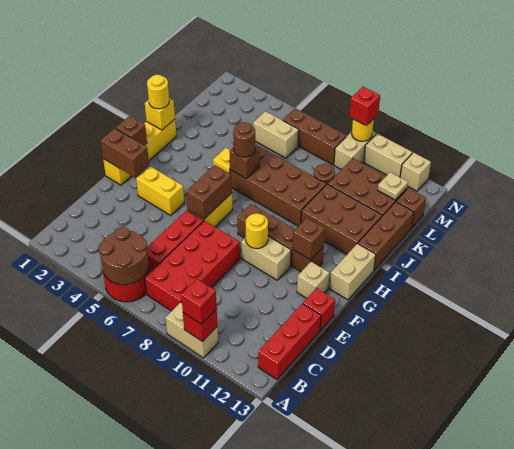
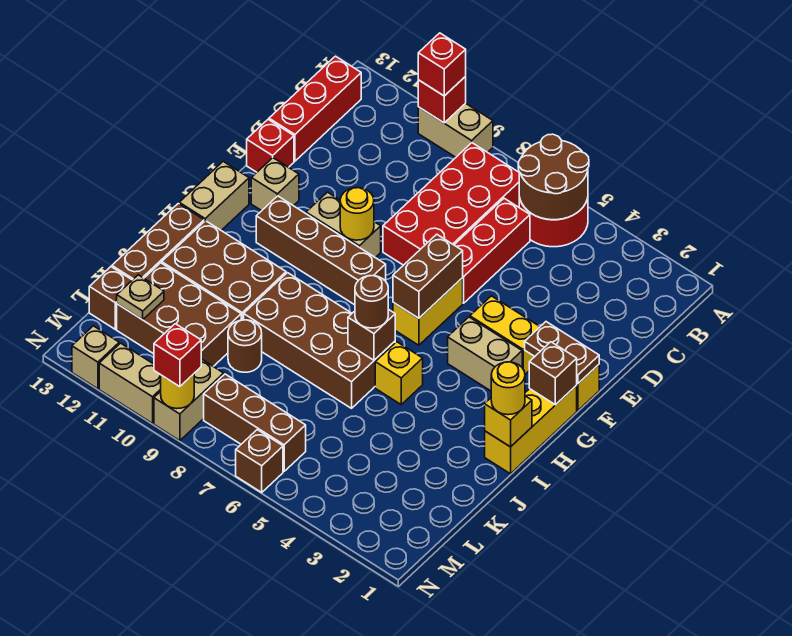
brown brick F1:F2 level 2 -> brown plate F1:F2 level 2
brown brick G11 level 2 -> brown brick N6 level 1
tan brick L5:L6 level 1 -> tan brick G3:G4 level 1

